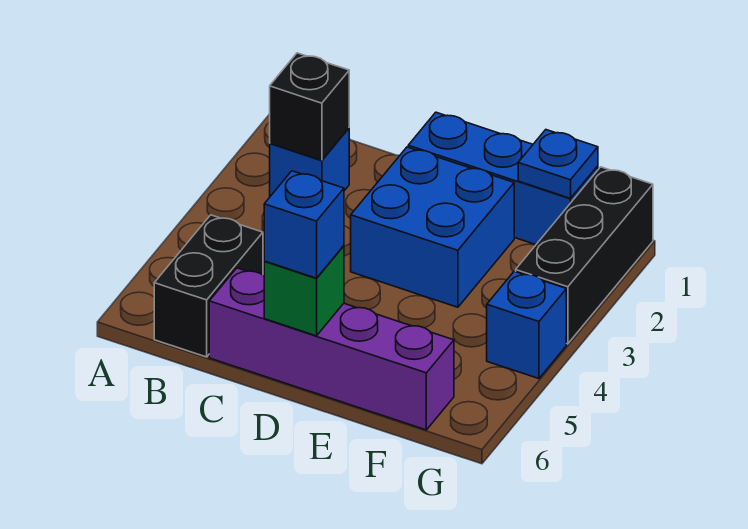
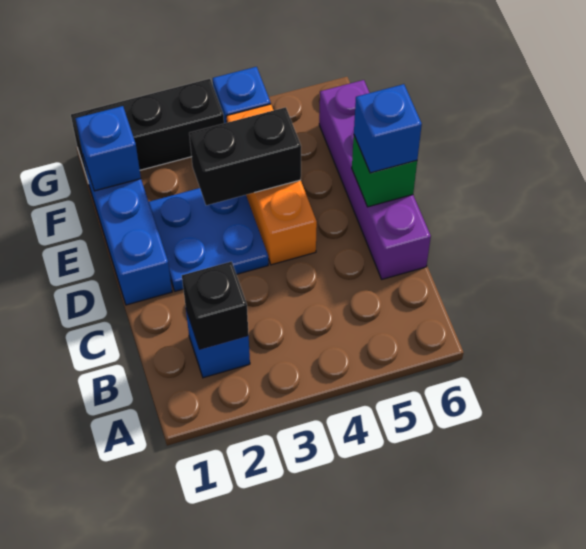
black brick B5:B6 level 1 -> black brick E3:E4 level 2
blue brick D2:E3 level 1 -> blue plate D2:E3 level 1
none -> orange brick D4:F4 level 1
blue plate F1 level 2 -> blue brick F1 level 2

